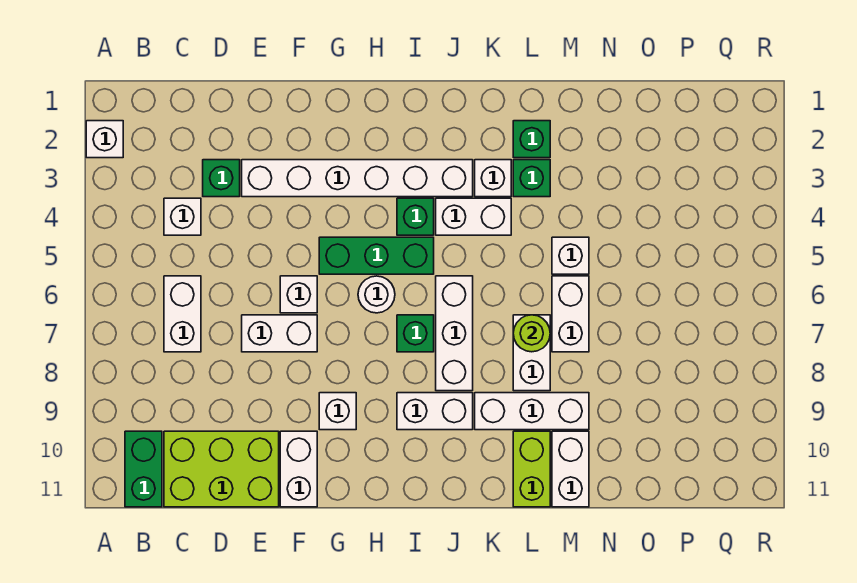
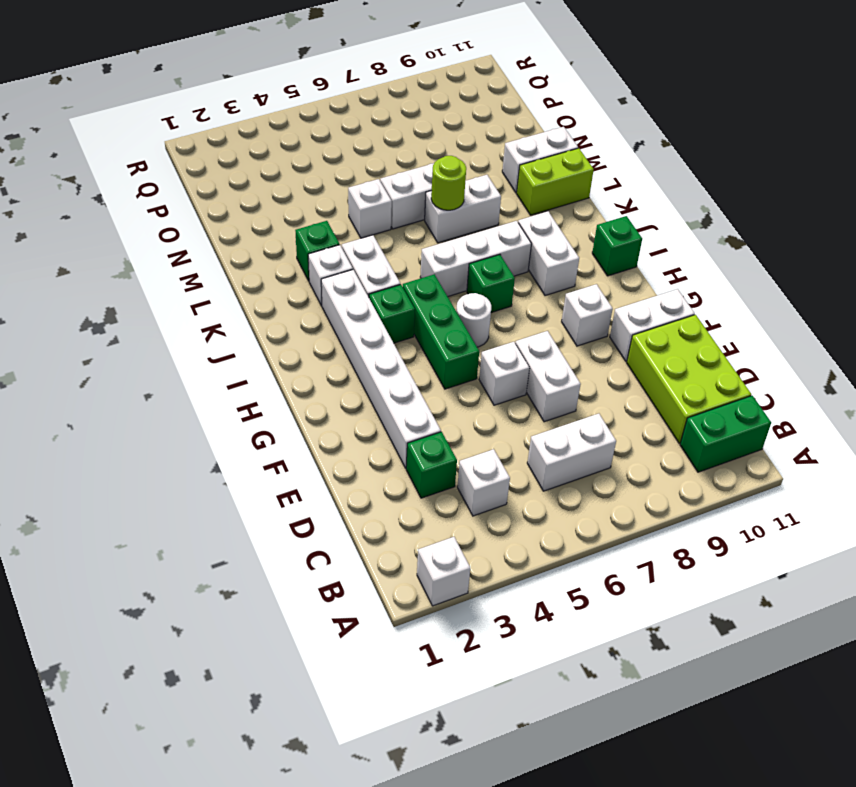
white brick K9:M9 level 1 -> none
green brick L2 level 1 -> green brick I11 level 1

